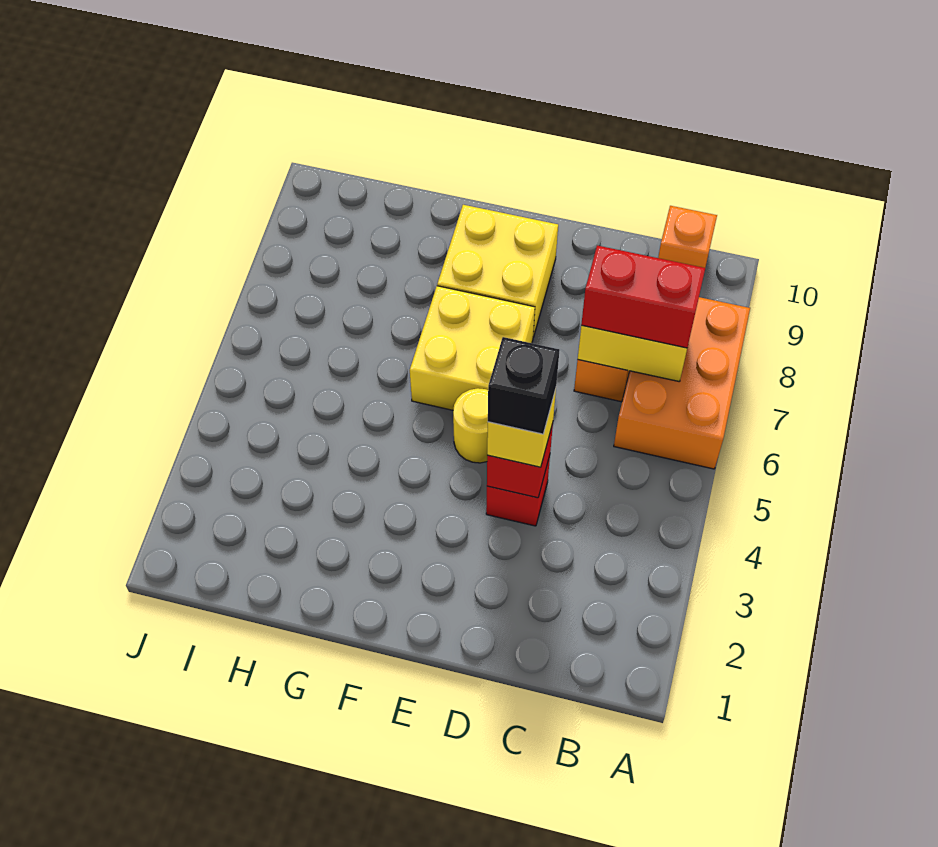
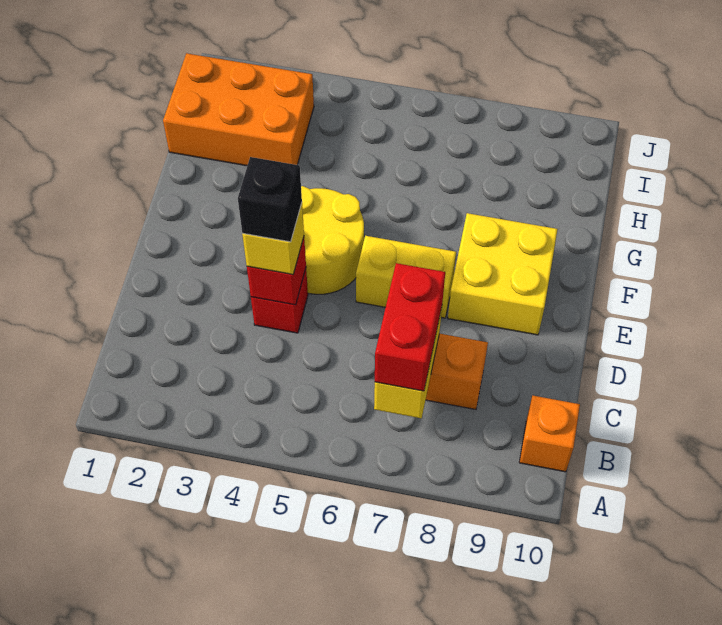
orange brick A6:B8 level 1 -> orange brick H1:I3 level 1
yellow round brick E5 level 1 -> yellow round brick E4:F5 level 1
yellow brick E6:F7 level 1 -> yellow brick E6:E7 level 1

